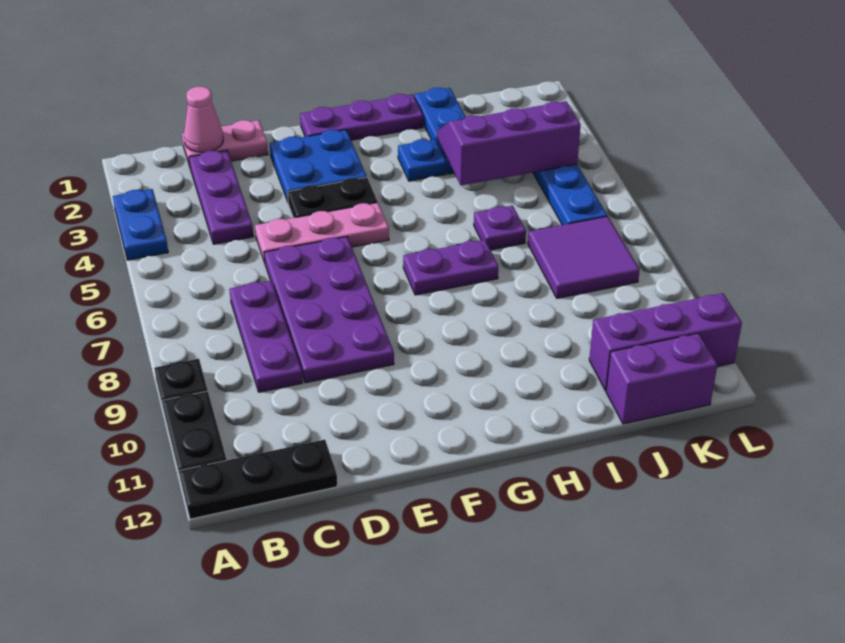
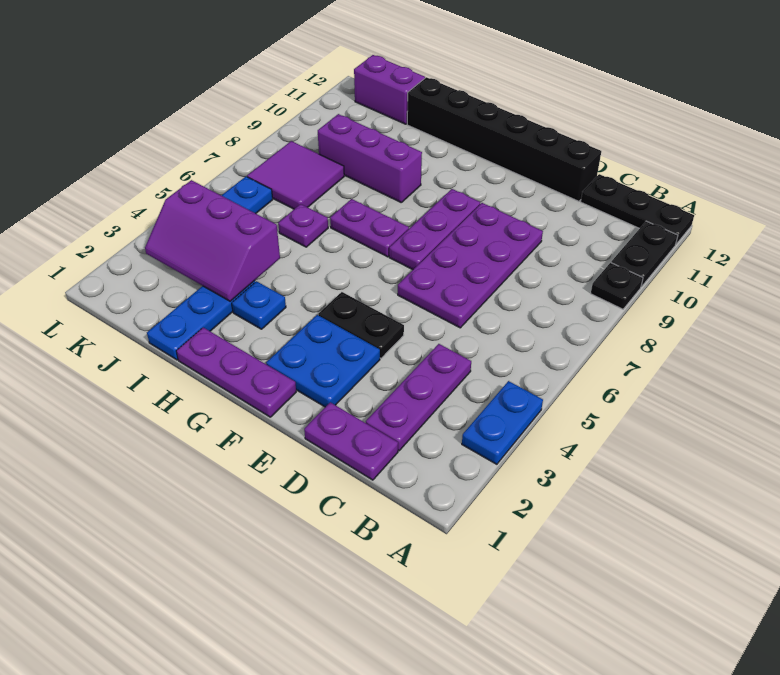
pink plate C1:D1 level 1 -> purple plate C1:D1 level 1
pink cone C1 level 2 -> none
purple plate C7:C9 level 1 -> purple plate F7:F9 level 1
pink plate D5:F5 level 1 -> none
none -> black brick D12:I12 level 1
purple brick J11:L11 level 1 -> purple brick H9:J9 level 1

